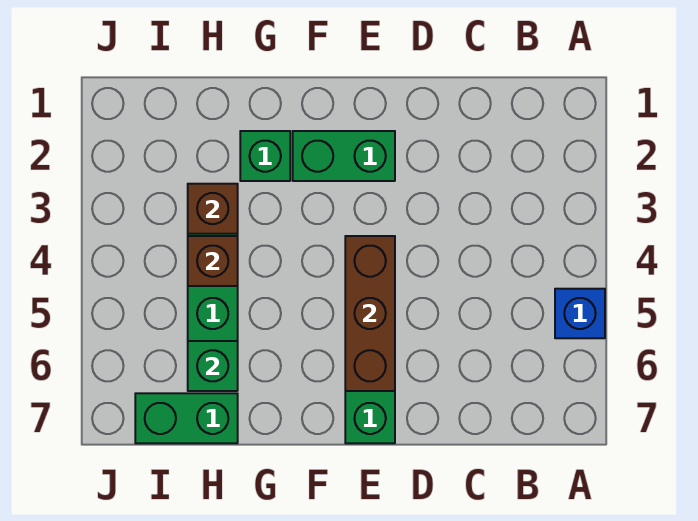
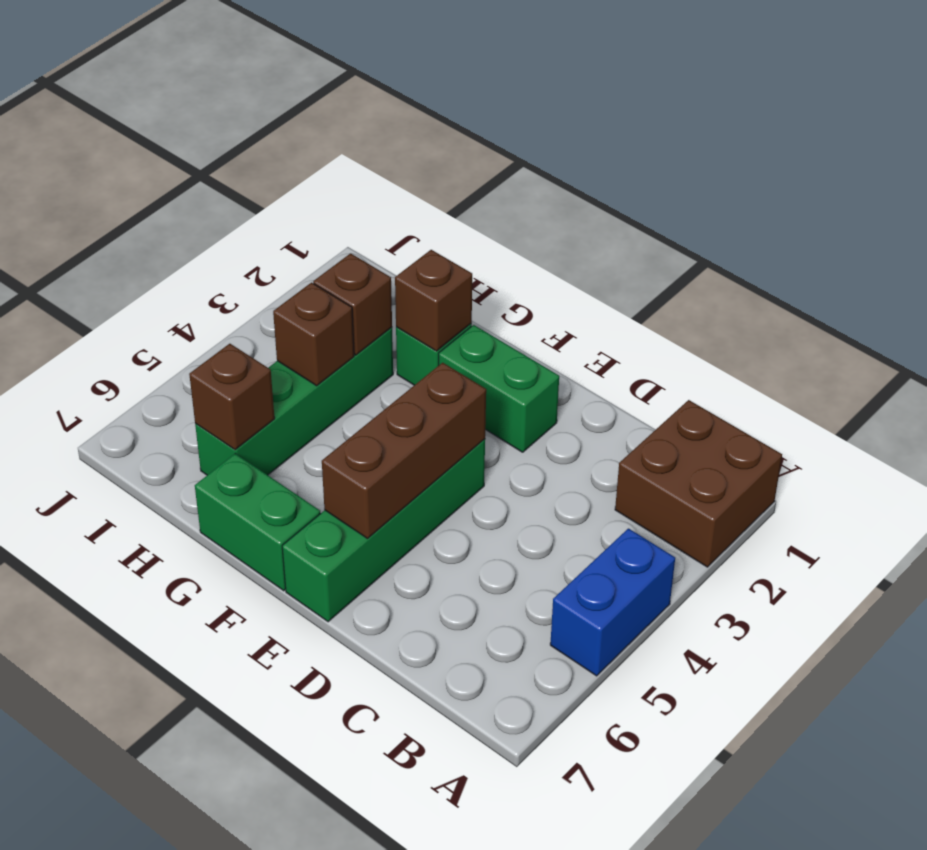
none -> brown brick A1:B2 level 1
blue brick A5 level 1 -> blue brick A4:A5 level 1
none -> brown brick G2 level 2
green brick H6 level 2 -> brown brick H6 level 2
green brick H7:I7 level 1 -> green brick F7:G7 level 1

